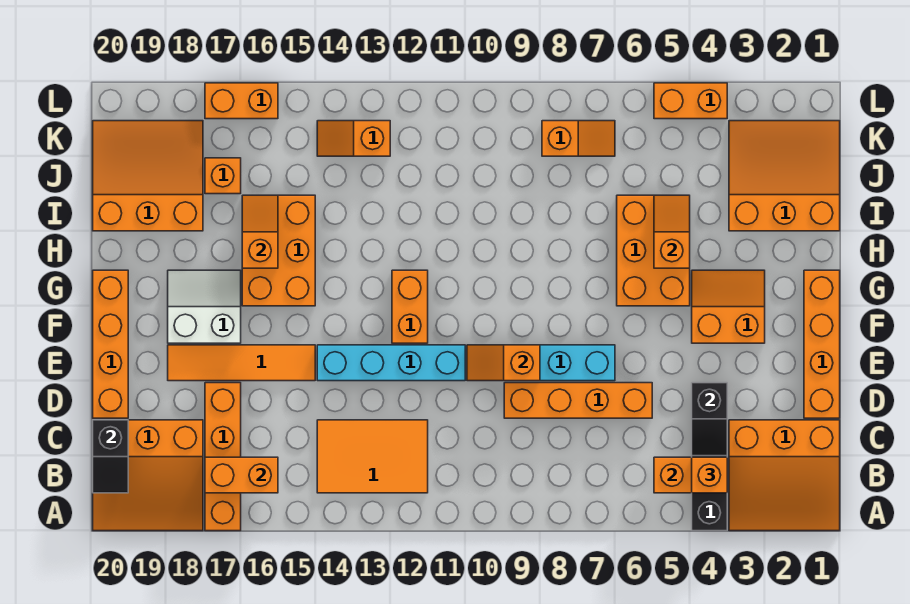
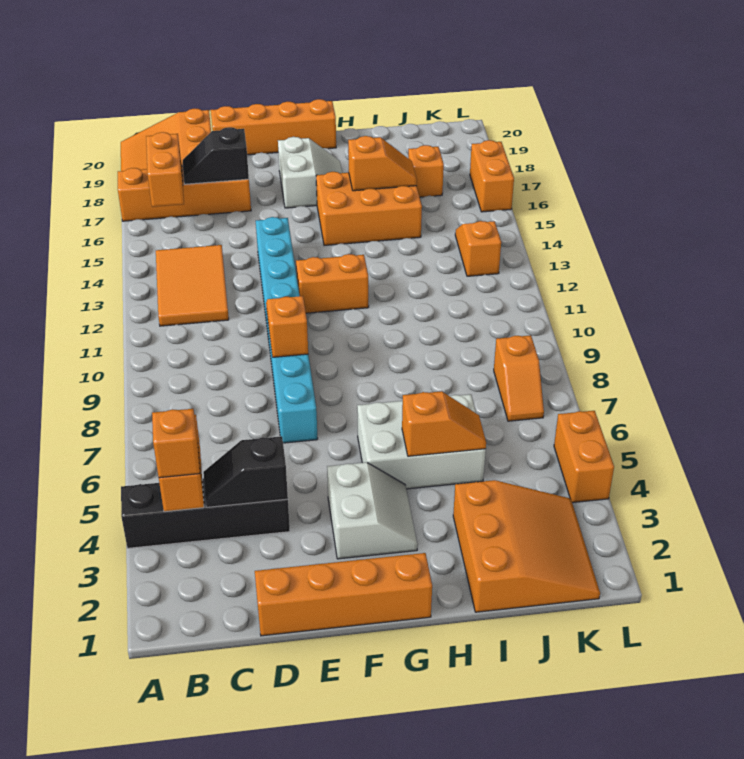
orange slope A1:C3 level 1 top C -> none
black slope B20:C20 level 2 top C -> black slope C17:D17 level 2 top D
orange brick D6:D9 level 1 -> none
orange tile E15:E18 level 1 -> none
orange slope F3:G4 level 1 top F -> white slope F3:G4 level 1 top F
orange brick G5:I6 level 1 -> white brick G5:I6 level 1
orange slope I18:K20 level 1 top I -> none

